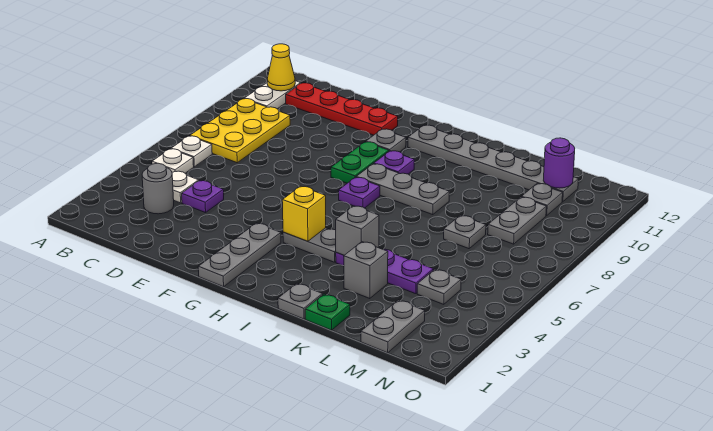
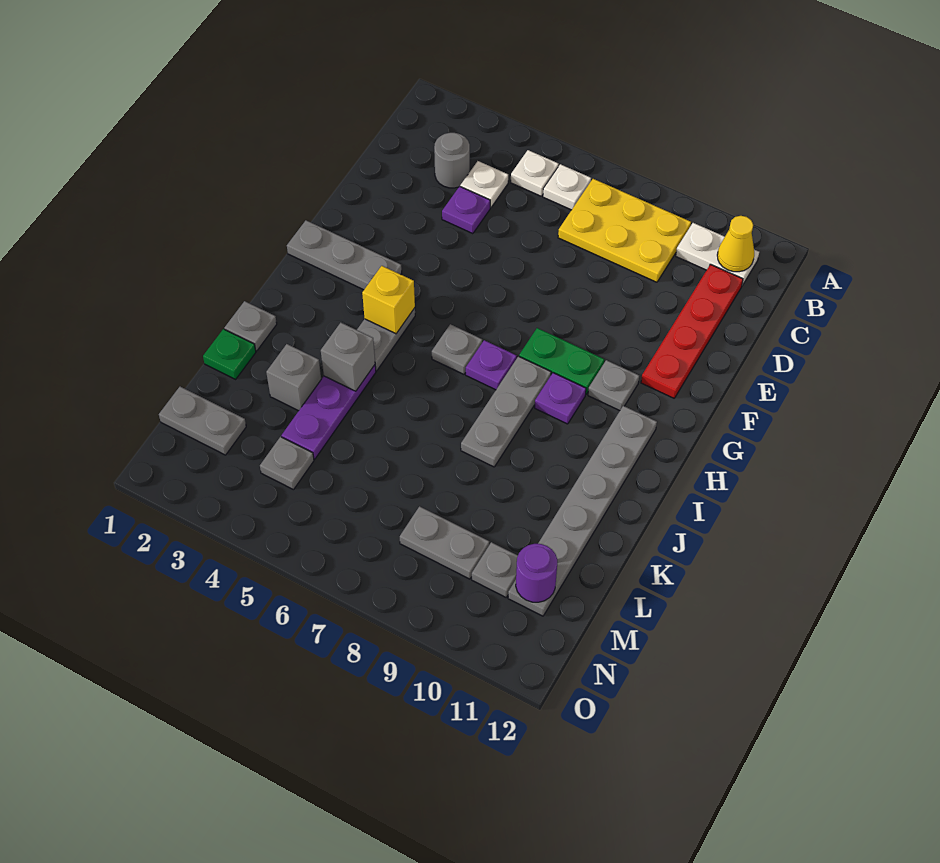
grey plate L7 level 1 -> grey plate H6 level 1

